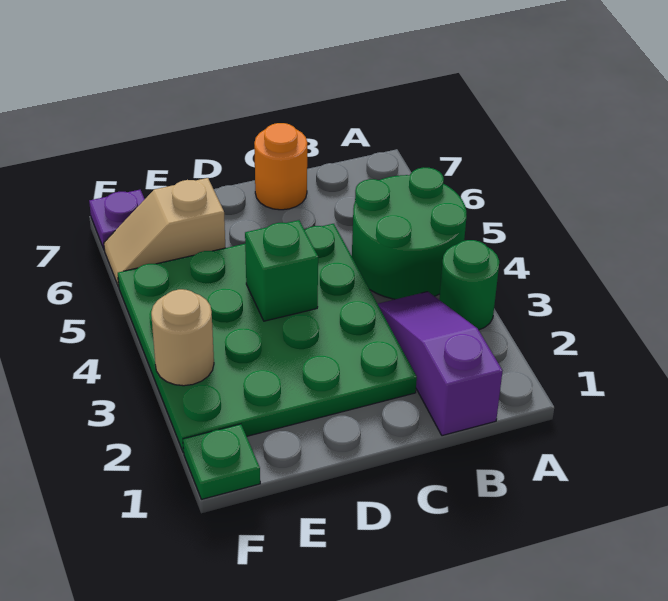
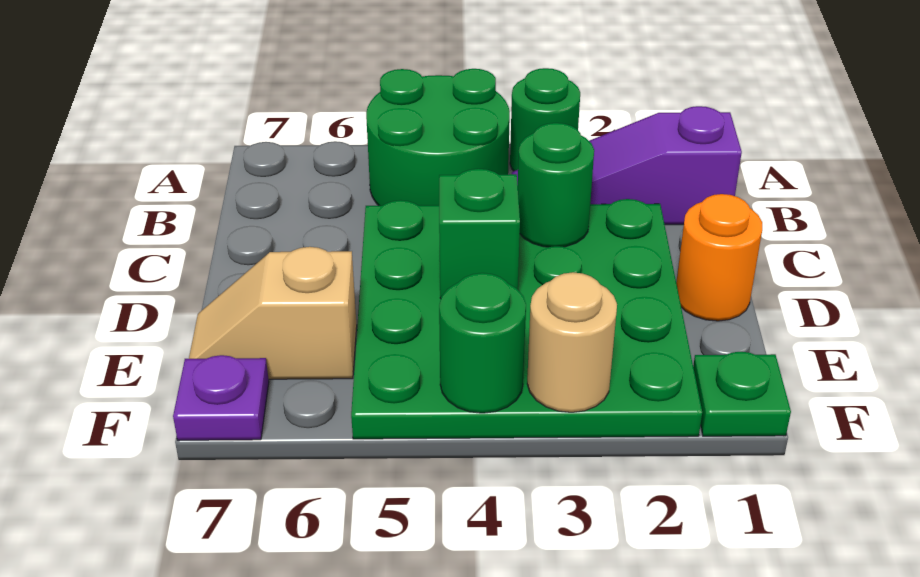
none -> green round brick C3 level 2
orange round brick C7 level 1 -> orange round brick D1 level 1
tan slope E6:F6 level 1 top E -> tan slope E6:E7 level 1 top 6
none -> green round brick F4 level 2

